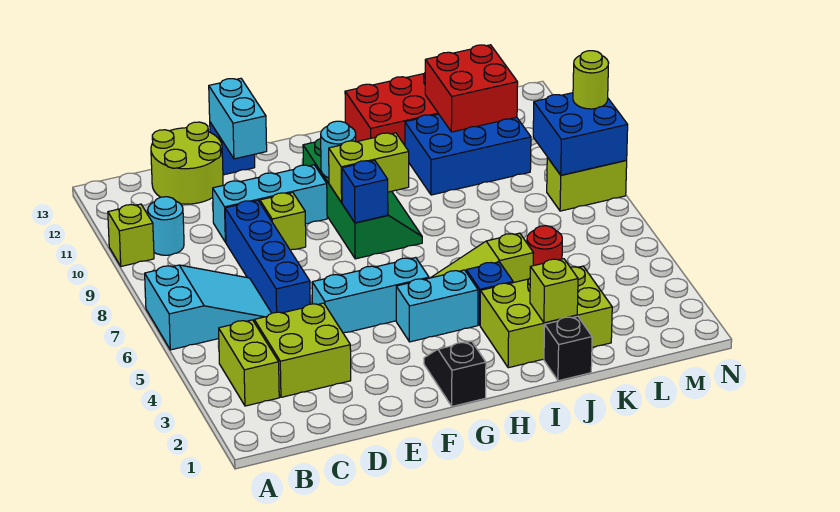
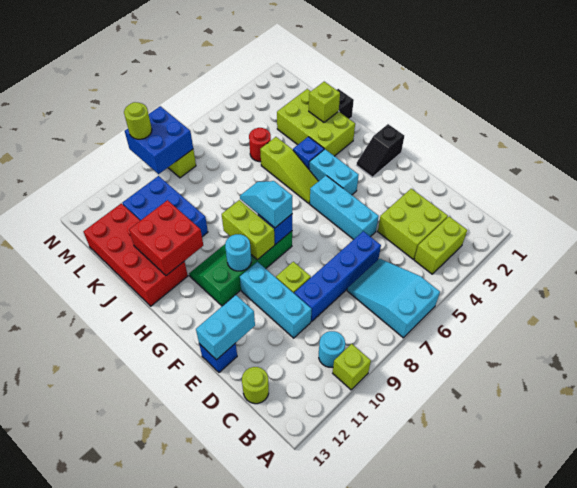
lime round brick C12:D13 level 1 -> lime round brick C13 level 1
none -> cyan slope G8:H8 level 3 top G
red brick K11:L12 level 2 -> red brick I11:J12 level 2

